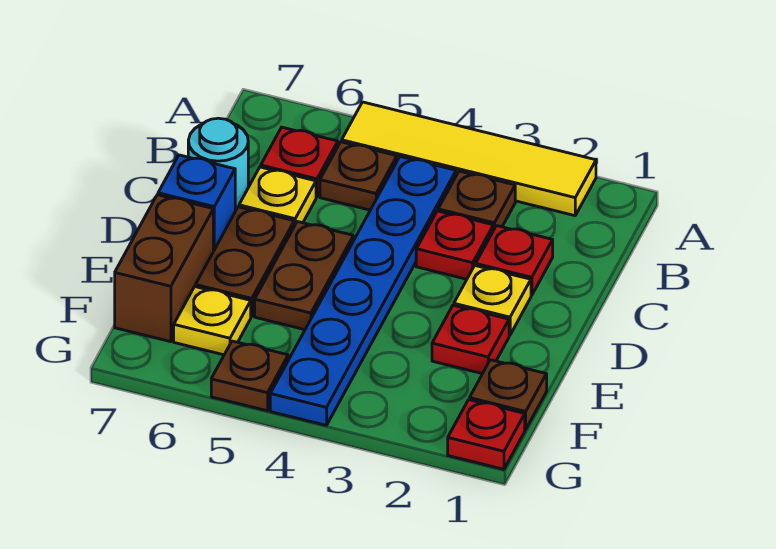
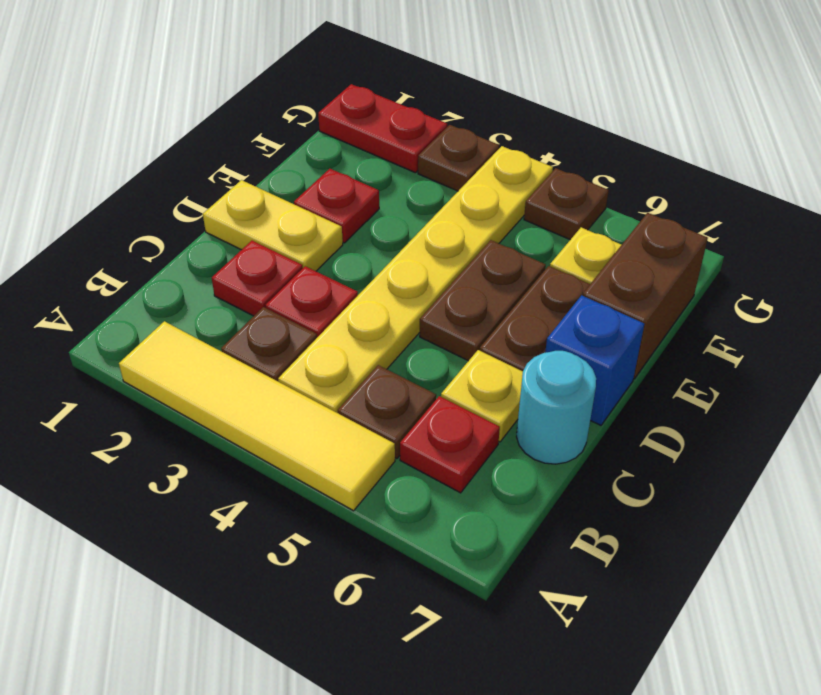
blue plate B4:G4 level 1 -> yellow plate B4:G4 level 1
yellow plate D2 level 1 -> yellow plate D1:D2 level 1
brown plate F1 level 1 -> brown plate G3 level 1
red plate G1 level 1 -> red plate G1:G2 level 1

